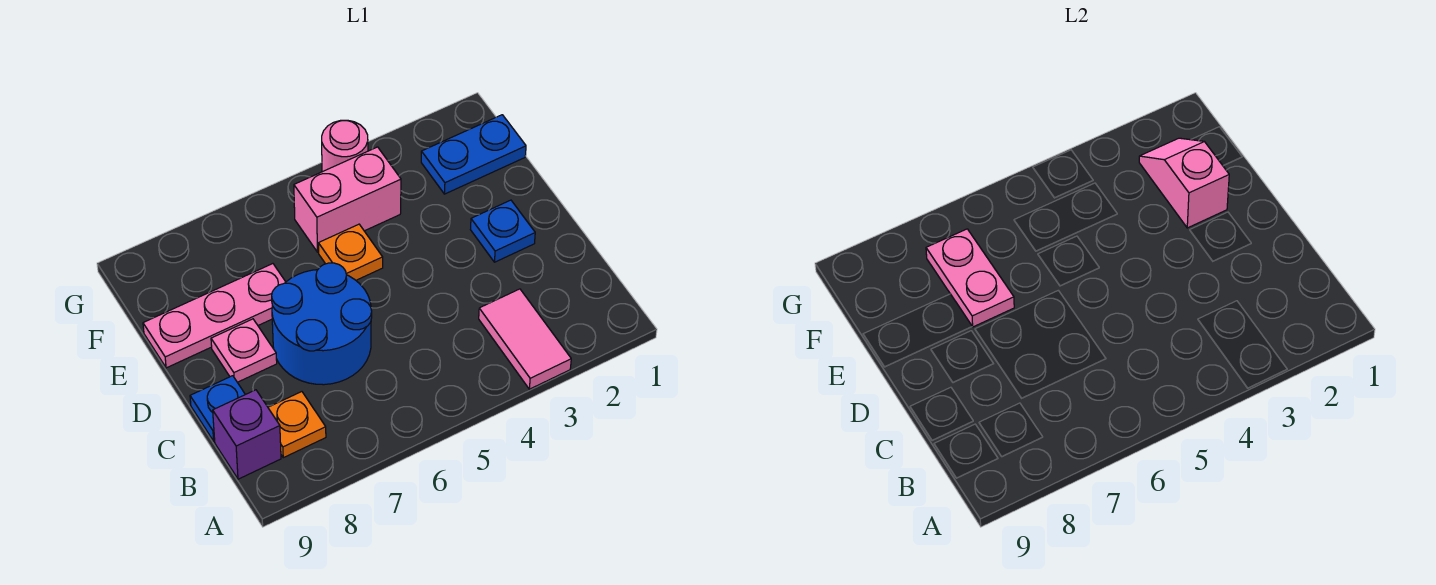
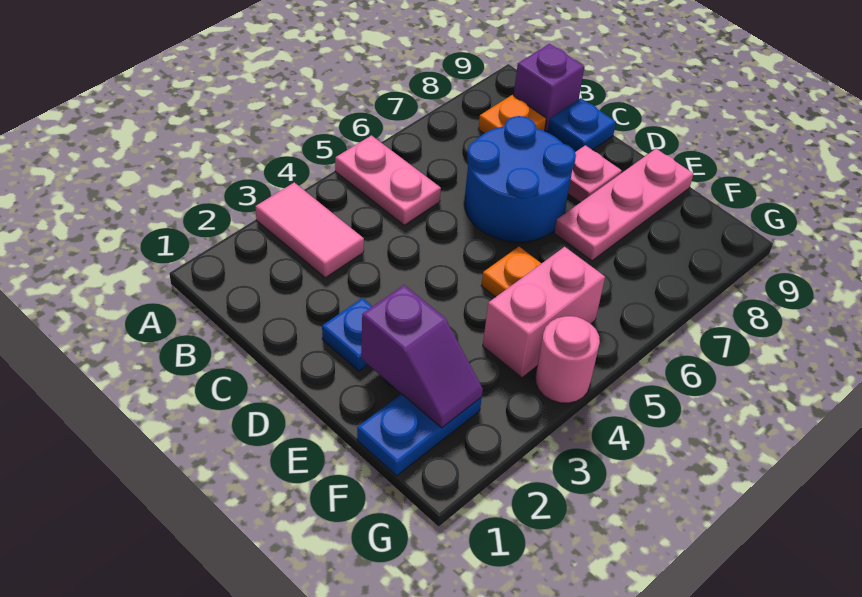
pink slope E2:F2 level 2 top E -> purple slope E2:F2 level 2 top E
pink plate E7:F7 level 2 -> pink plate A5:B5 level 1

